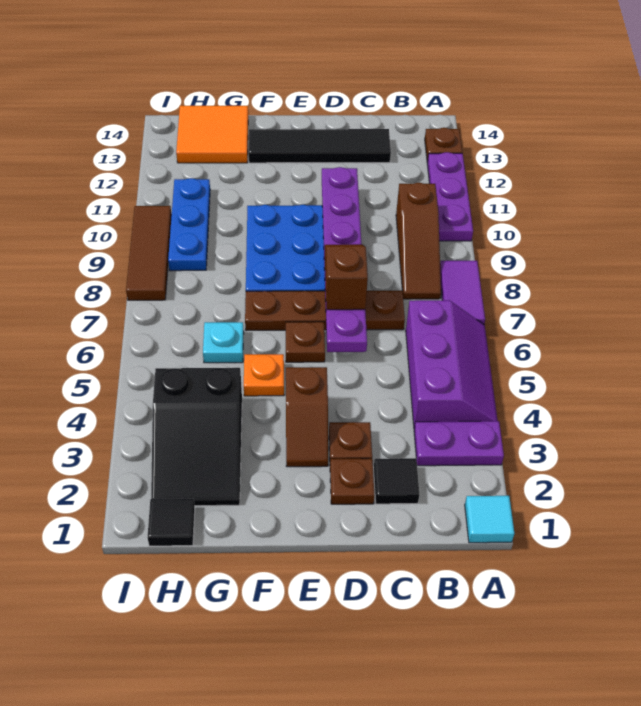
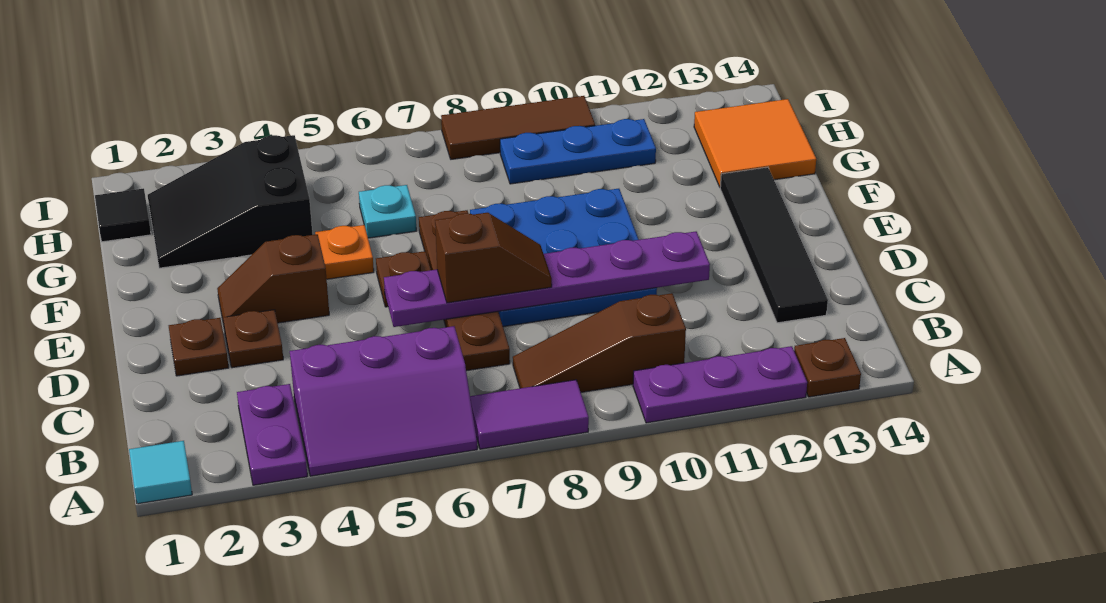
black tile C2 level 1 -> none

